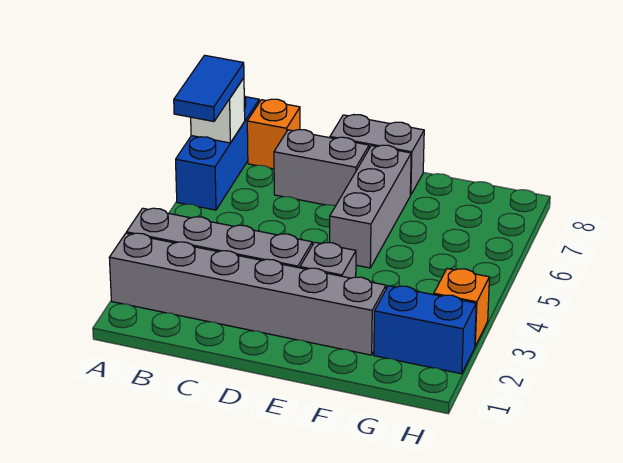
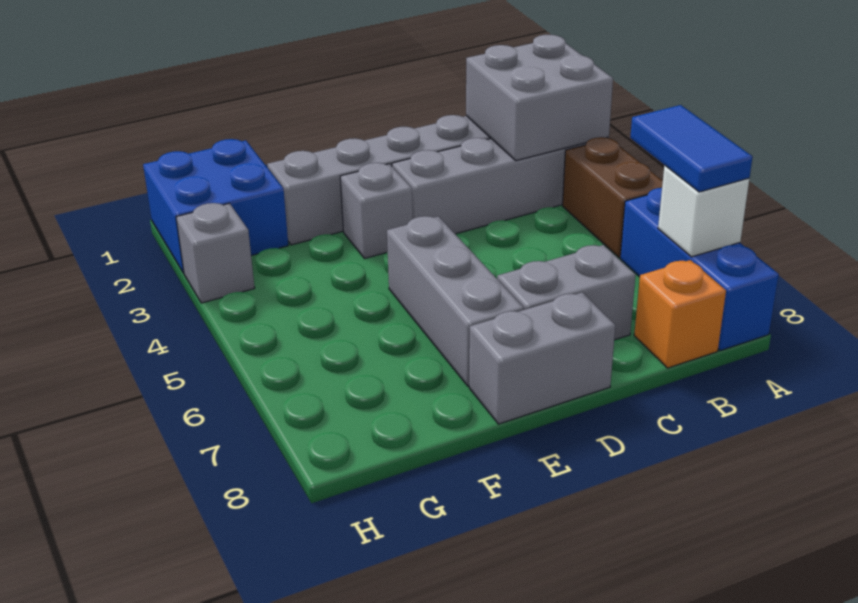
none -> grey brick A2:B3 level 2
none -> brown brick A4:A5 level 1
blue brick G2:H2 level 1 -> blue brick G1:H2 level 1
orange brick H3 level 1 -> grey brick H3 level 1

